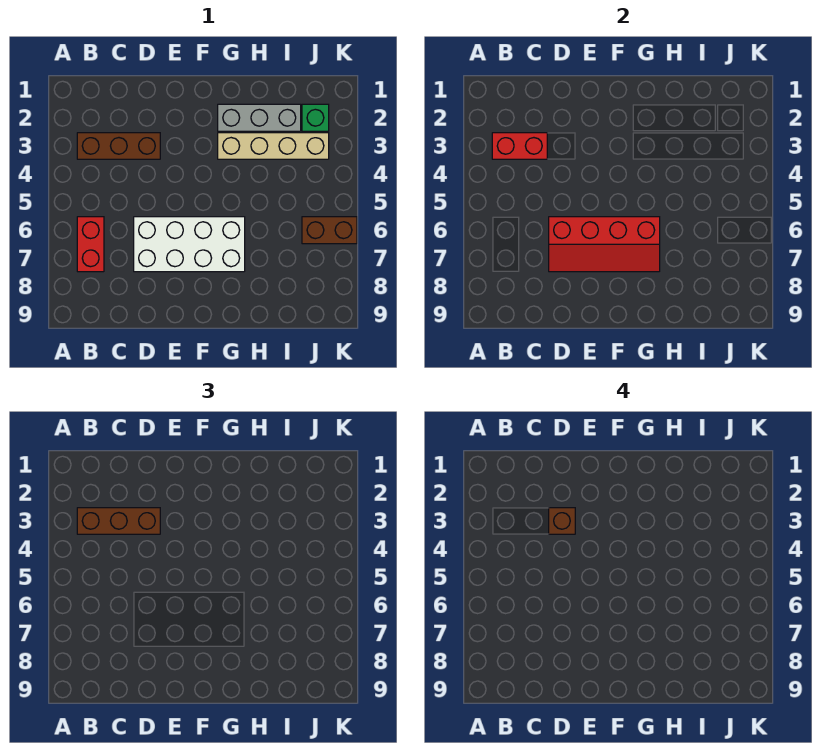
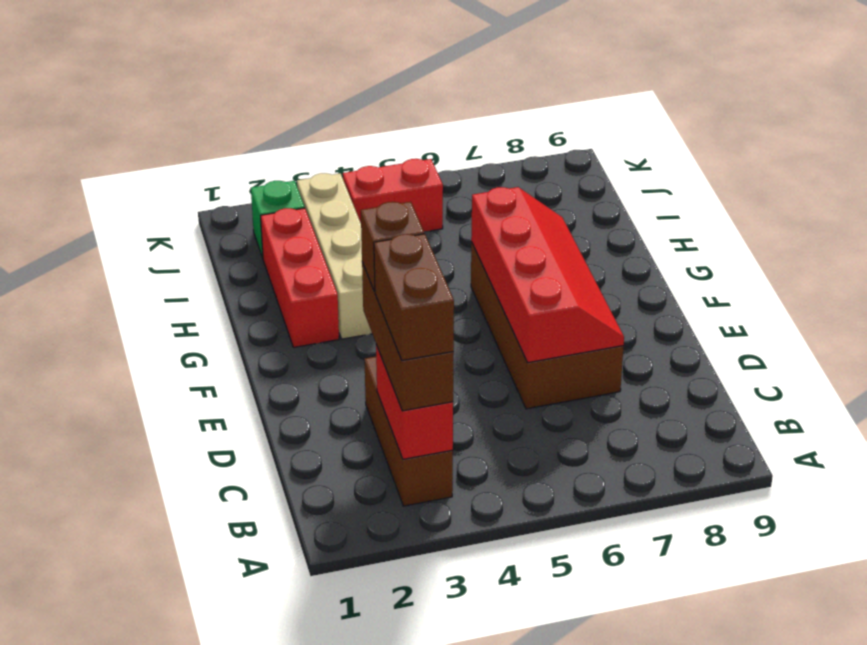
red brick B6:B7 level 1 -> red brick J4:J5 level 1
white brick D6:G7 level 1 -> brown brick D6:G7 level 1
grey brick G2:I2 level 1 -> red brick G2:I2 level 1
brown brick J6:K6 level 1 -> brown brick B3:C3 level 4

